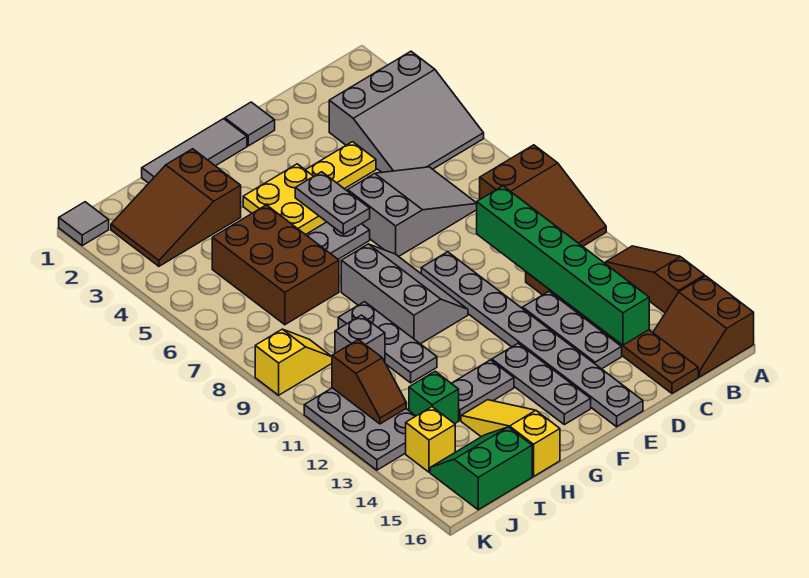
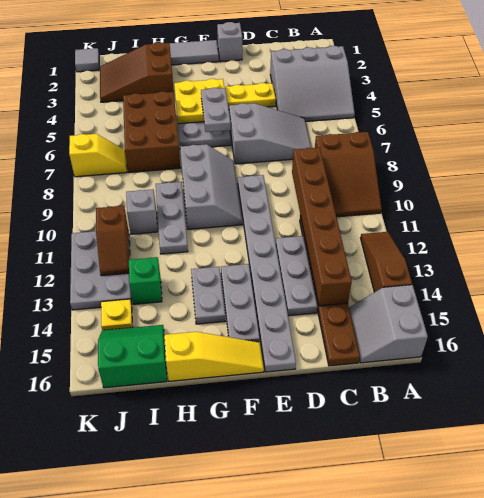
brown slope A15:B16 level 1 top A -> grey slope A15:B16 level 1 top A
green brick C9:C14 level 2 -> brown brick C9:C14 level 2
grey tile E1 level 1 -> grey brick E1 level 1
grey plate G13:H13 level 1 -> grey plate G13:G14 level 1
yellow slope H14:H16 level 1 top 16 -> yellow slope F16:H16 level 1 top H
yellow slope J9:K9 level 1 top K -> yellow slope J7:K7 level 1 top K
yellow brick J14 level 1 -> yellow plate J14 level 1

